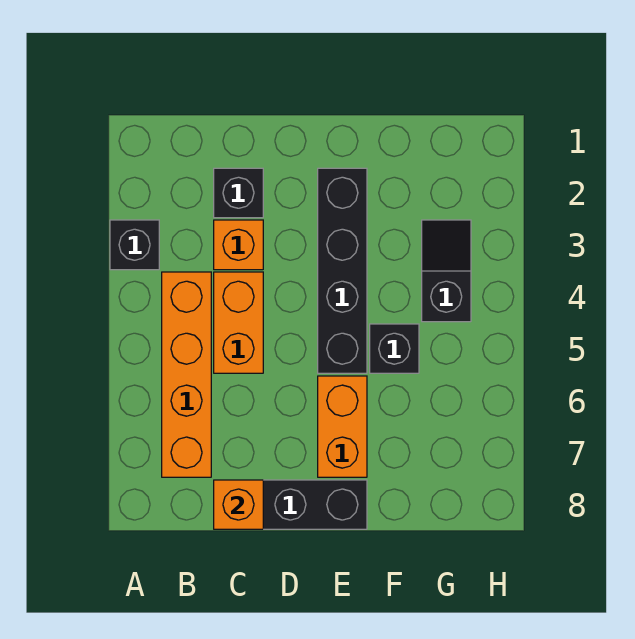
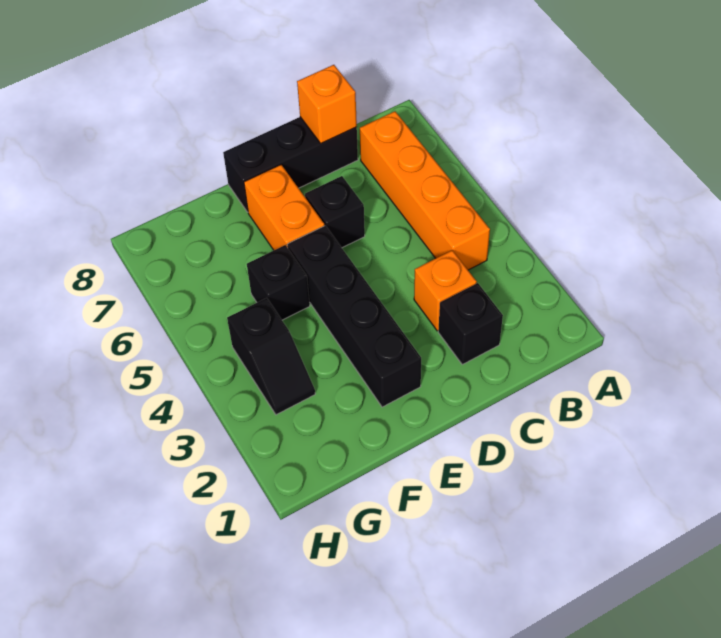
black brick A3 level 1 -> black brick D6 level 1
orange brick C4:C5 level 1 -> none

